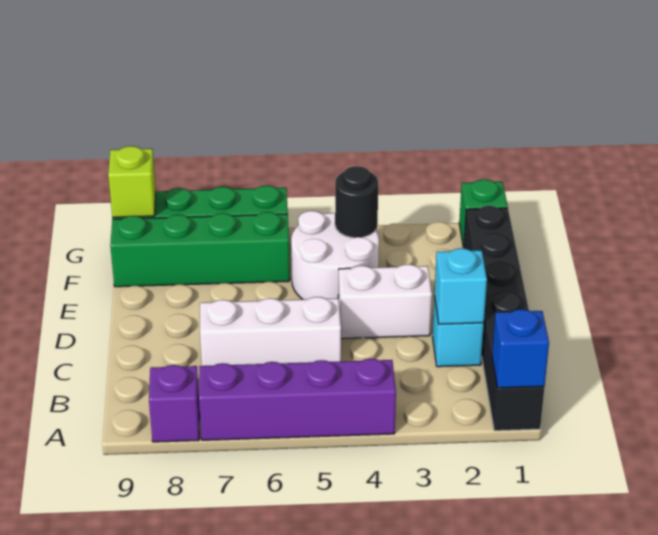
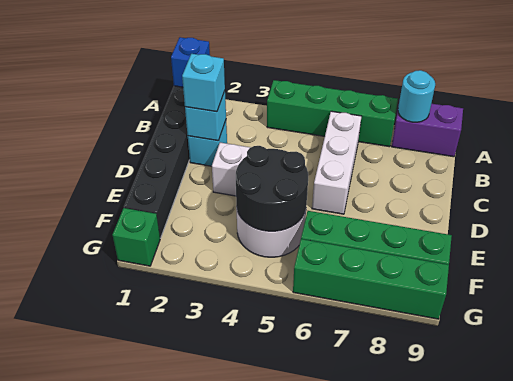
purple brick A4:A7 level 1 -> green brick A4:A7 level 1
purple brick A8 level 1 -> purple brick A8:A9 level 1
none -> cyan round brick A8 level 2
none -> cyan brick C2 level 3
white brick C5:C7 level 1 -> white brick B6:D6 level 1
black round brick F4 level 2 -> black round brick E4:F5 level 2
lime brick G9 level 2 -> none

